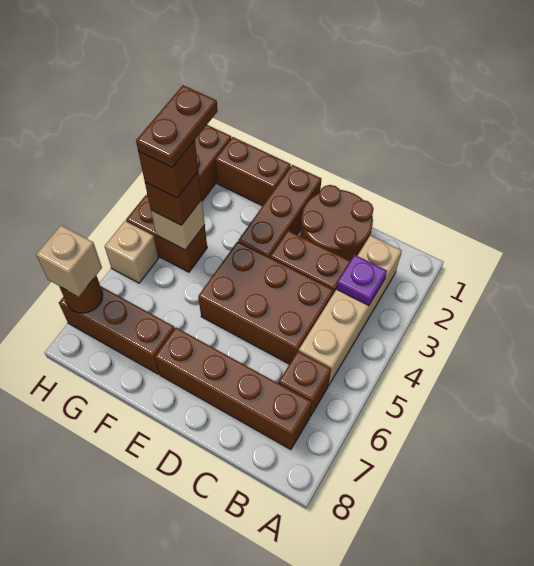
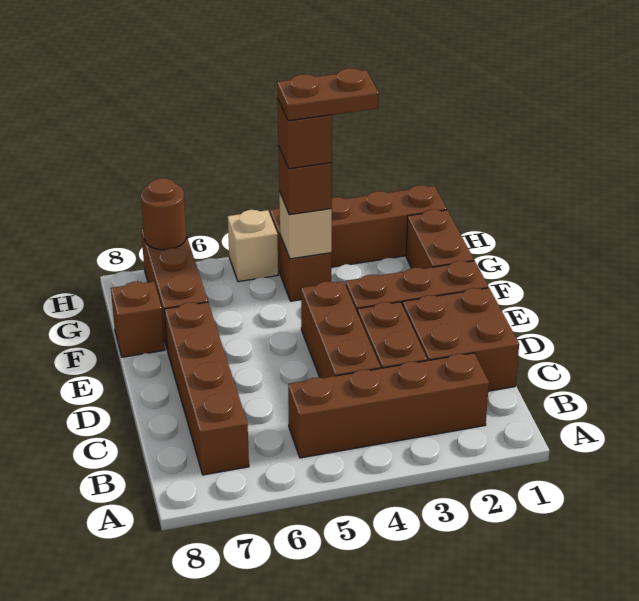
tan brick B2:B5 level 1 -> brown brick B2:B5 level 1
purple plate B3 level 2 -> none
brown brick B6 level 1 -> brown brick F8 level 1
brown round brick C1:D2 level 1 -> brown brick C1:D2 level 1
brown brick C4:E5 level 1 -> brown brick C4:E4 level 1
tan brick H7 level 3 -> none

